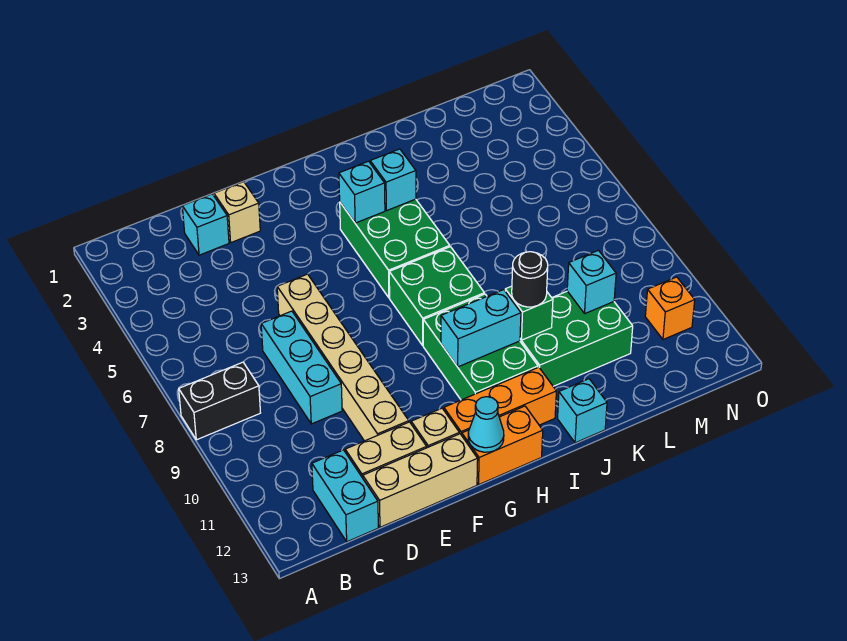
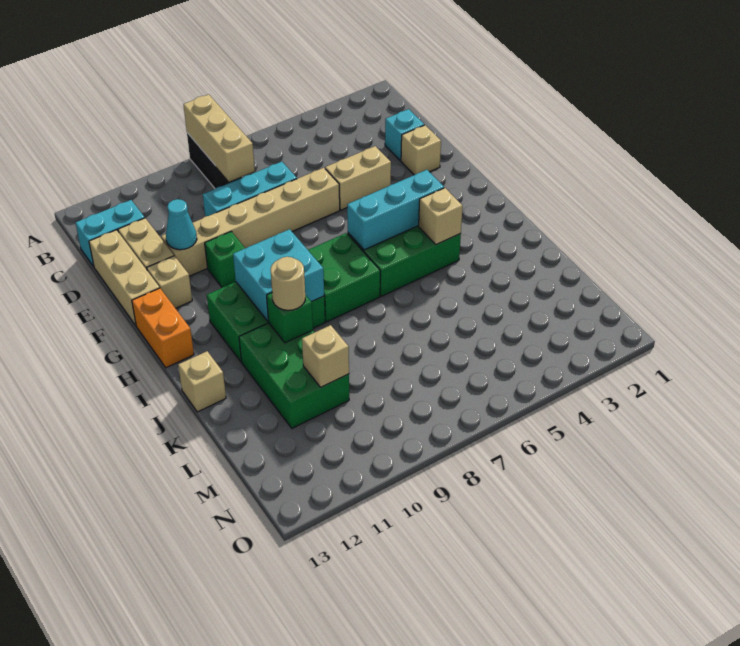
none -> tan brick A8:C8 level 2
none -> tan brick E4:E5 level 1
none -> green brick F10 level 1
orange brick G12:I12 level 1 -> none
cyan cone G13 level 2 -> cyan cone E11 level 2
cyan brick H4 level 2 -> cyan brick H4:H6 level 2
cyan brick H10:I10 level 2 -> cyan brick H9:I10 level 2
cyan brick I4 level 2 -> tan brick I4 level 2
black round brick J10 level 3 -> tan round brick J10 level 3
cyan brick J13 level 1 -> tan brick J13 level 1
cyan brick L10 level 2 -> tan brick L10 level 2
orange brick N11 level 1 -> none

